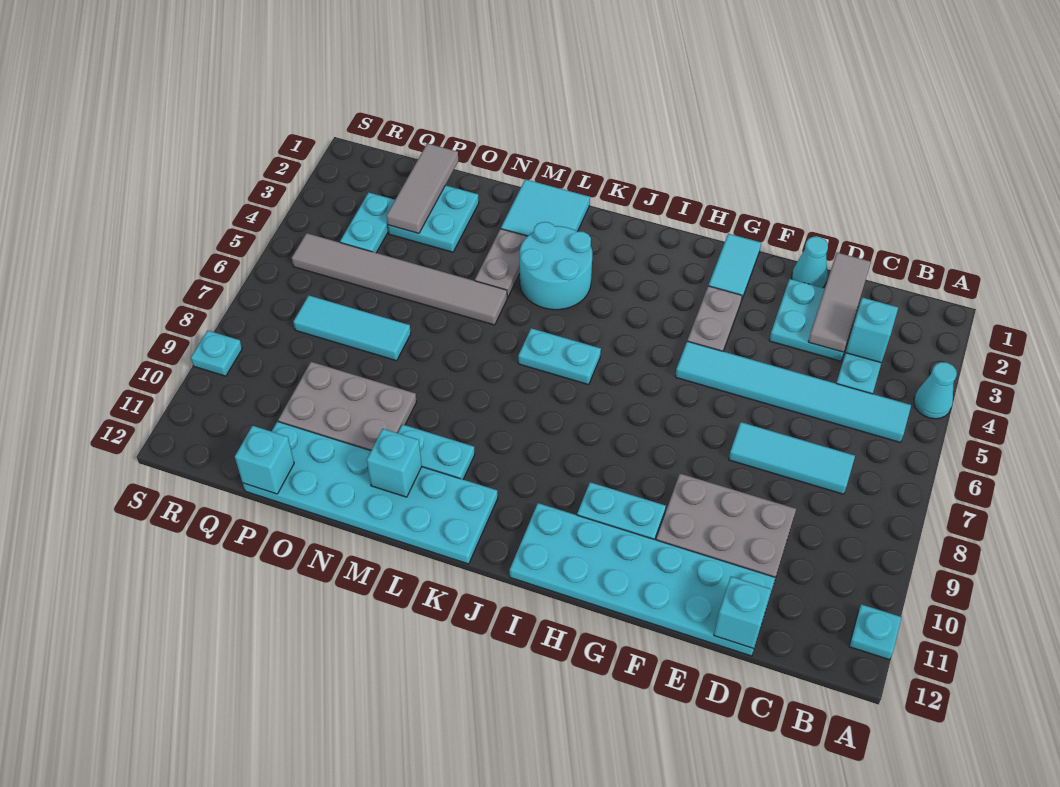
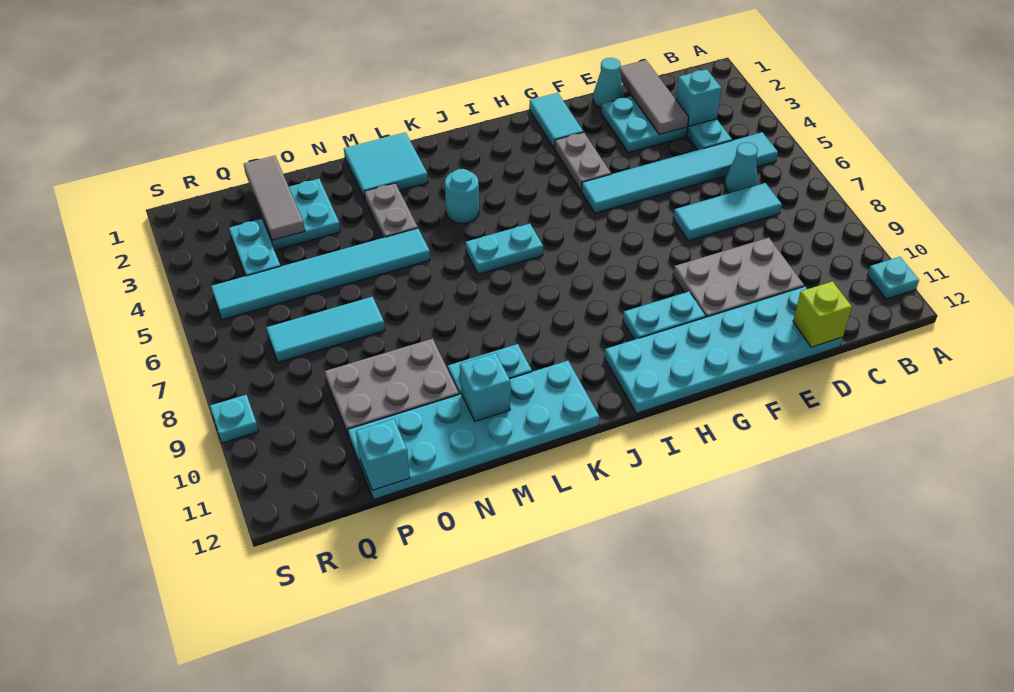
cyan cone A4 level 1 -> cyan cone C6 level 1
cyan brick D12 level 2 -> lime brick D12 level 2
cyan round brick K3:L4 level 1 -> cyan round brick K4 level 1
grey tile M5:R5 level 1 -> cyan tile M5:R5 level 1

